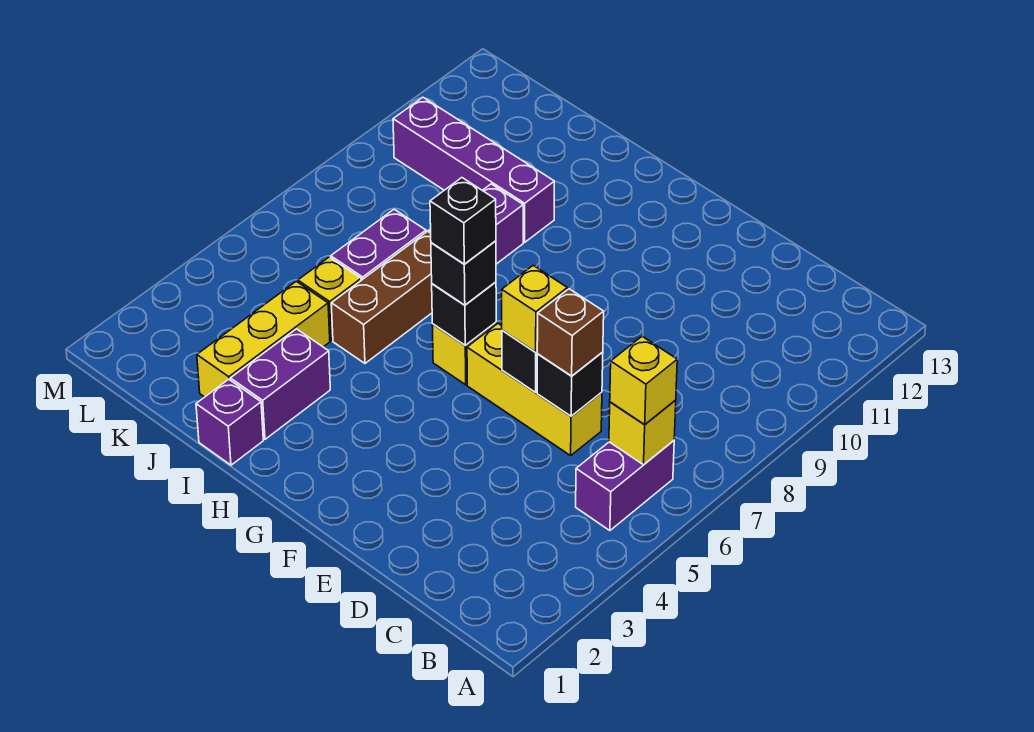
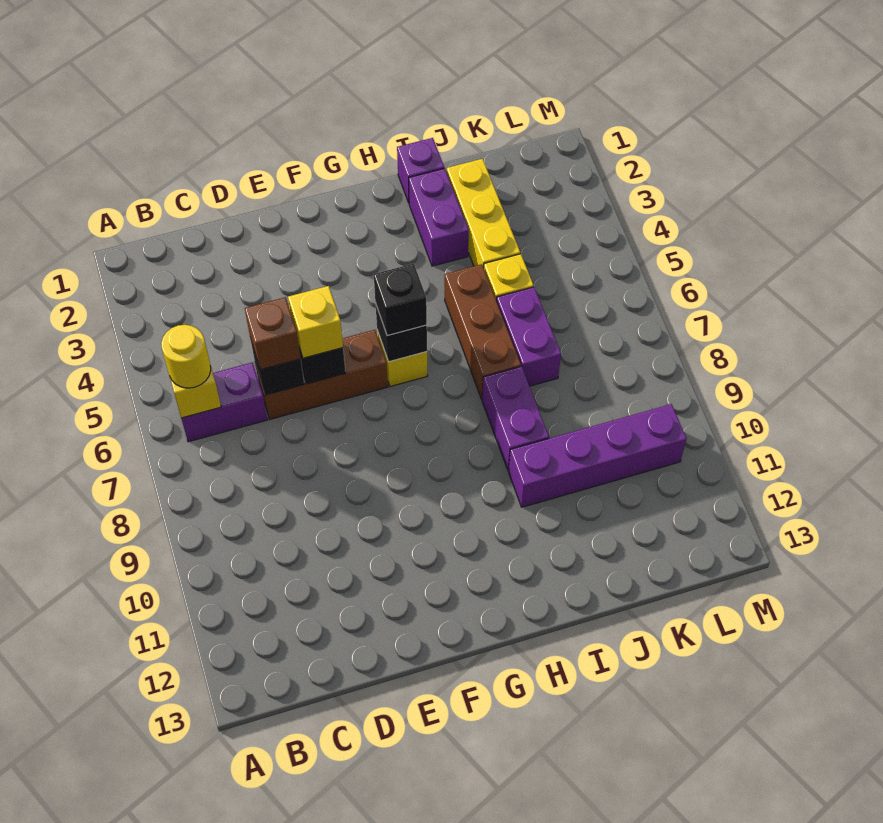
purple brick B5:B6 level 1 -> purple brick B6:C6 level 1
yellow brick B6 level 3 -> yellow round brick B6 level 3
yellow brick D6:F6 level 1 -> brown brick D6:F6 level 1
black brick G6 level 4 -> none

